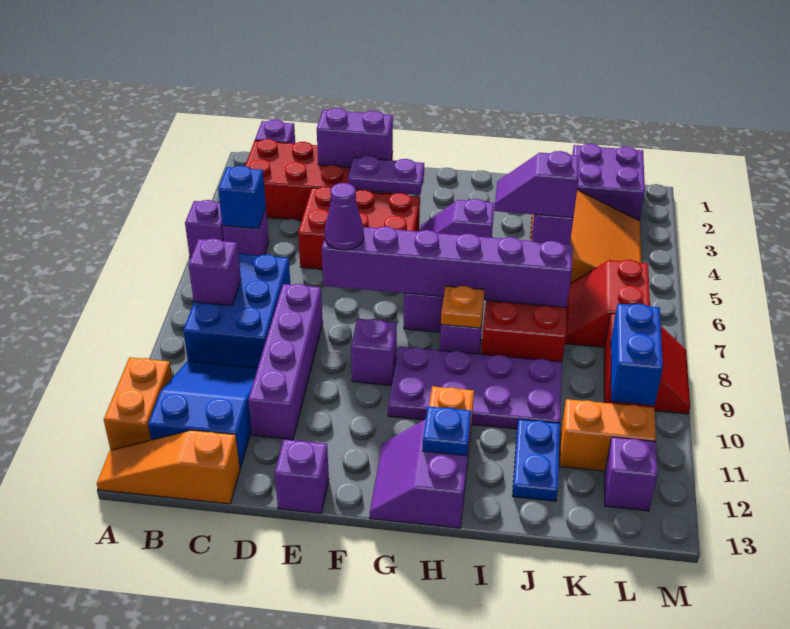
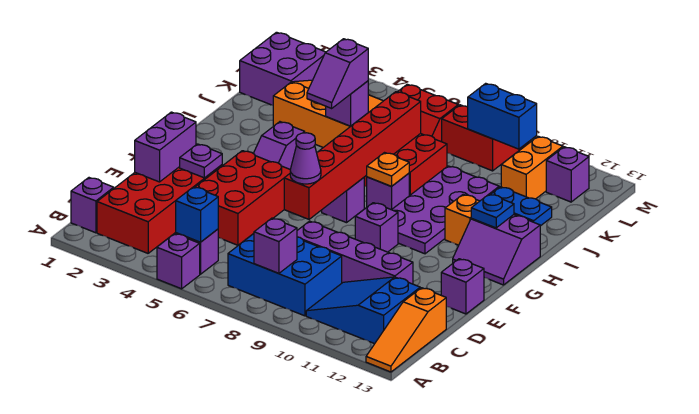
orange brick A11:A12 level 1 -> none
purple plate E3:F3 level 2 -> purple plate E3 level 2
purple brick E7:J7 level 2 -> red brick E7:J7 level 2

